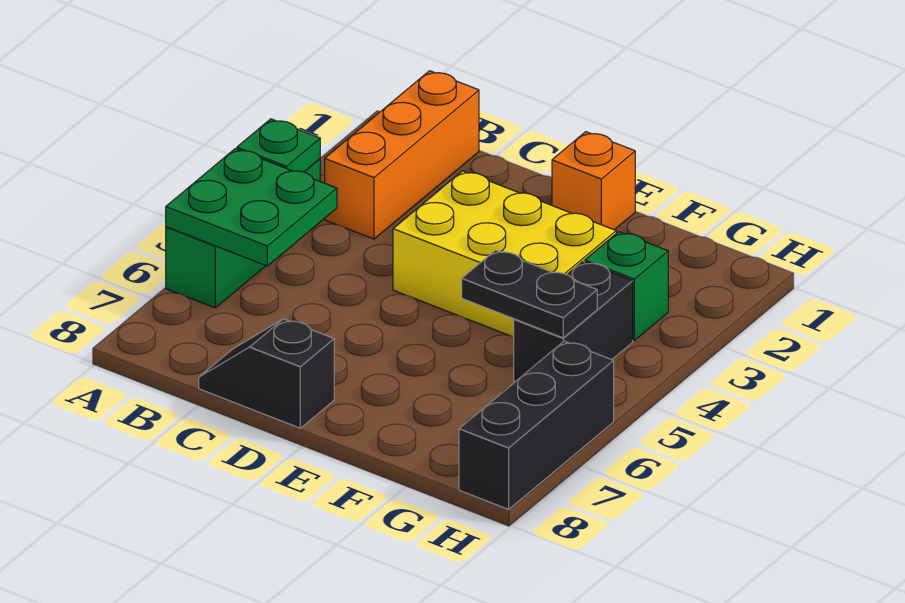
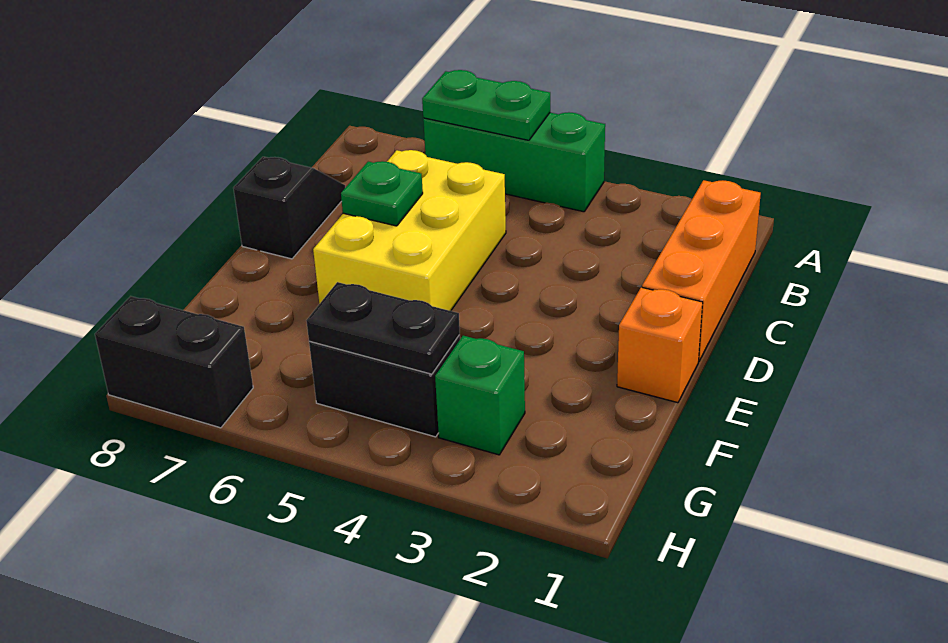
green plate A4 level 2 -> green plate D6 level 2
green plate A5:B6 level 2 -> green plate A5:A6 level 2
orange brick B1:B3 level 1 -> orange brick B1:D1 level 1
yellow brick D3:F4 level 1 -> yellow brick C5:E6 level 1
black plate F5:G5 level 2 -> black plate G4:G5 level 2
black brick H6:H8 level 1 -> black brick H7:H8 level 1

